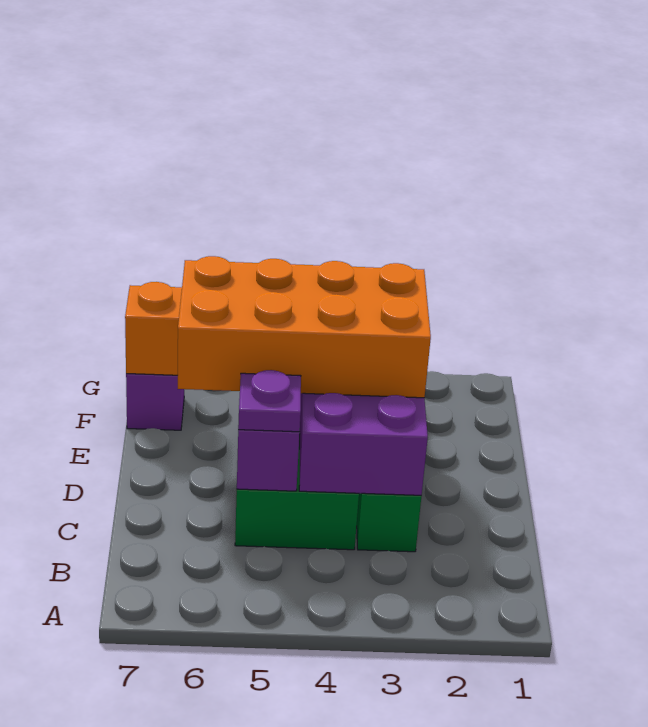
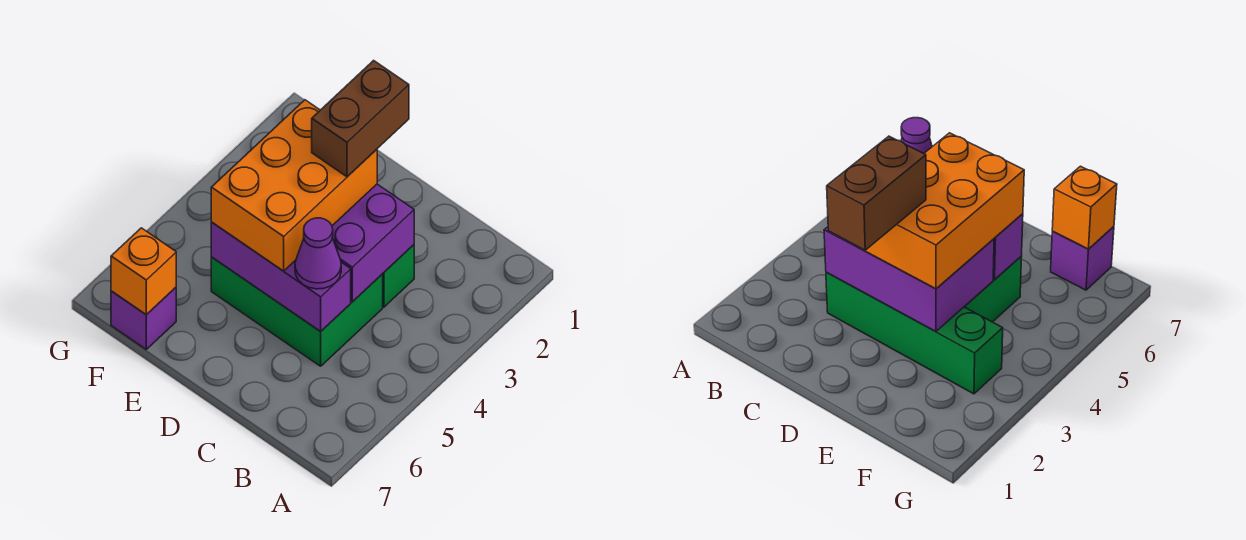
purple plate C5 level 3 -> purple cone C5 level 3
none -> brown brick D2:D3 level 4
orange brick D3:E6 level 3 -> orange brick D3:E5 level 3

